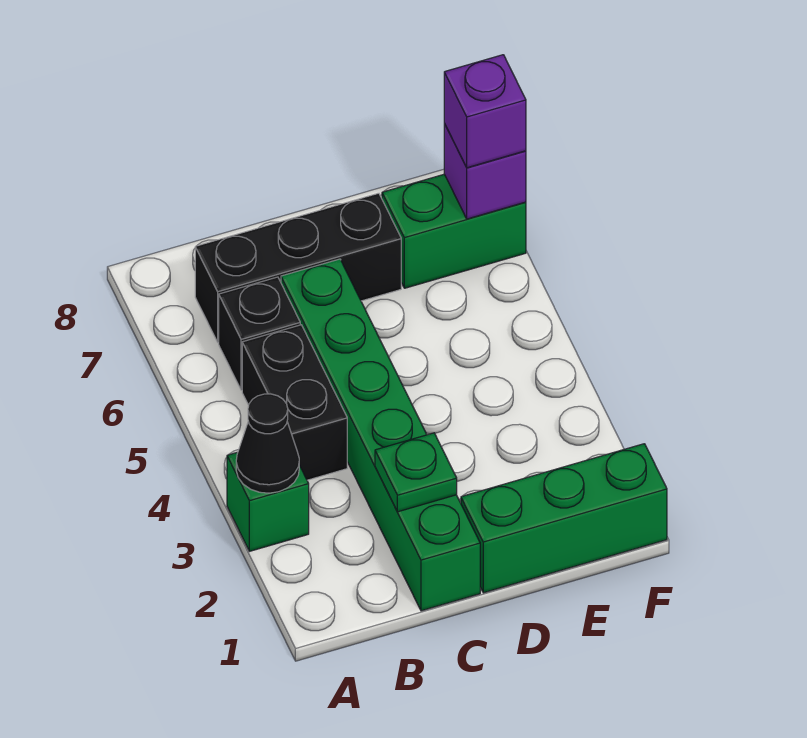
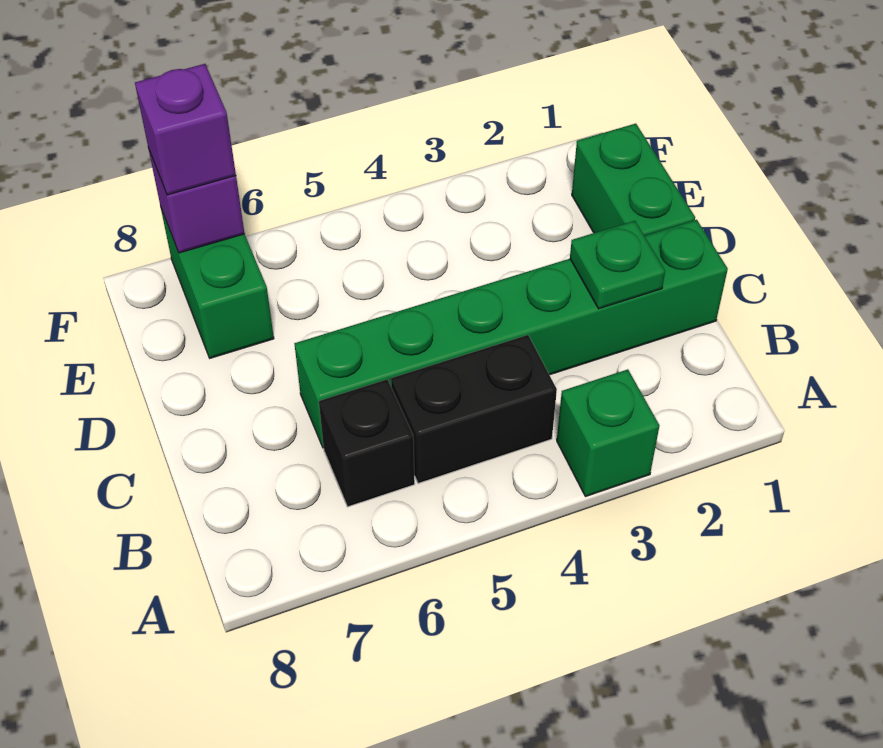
black cone A3 level 2 -> none
black brick B7:D7 level 1 -> none
green brick D1:F1 level 1 -> green brick D1:E1 level 1

